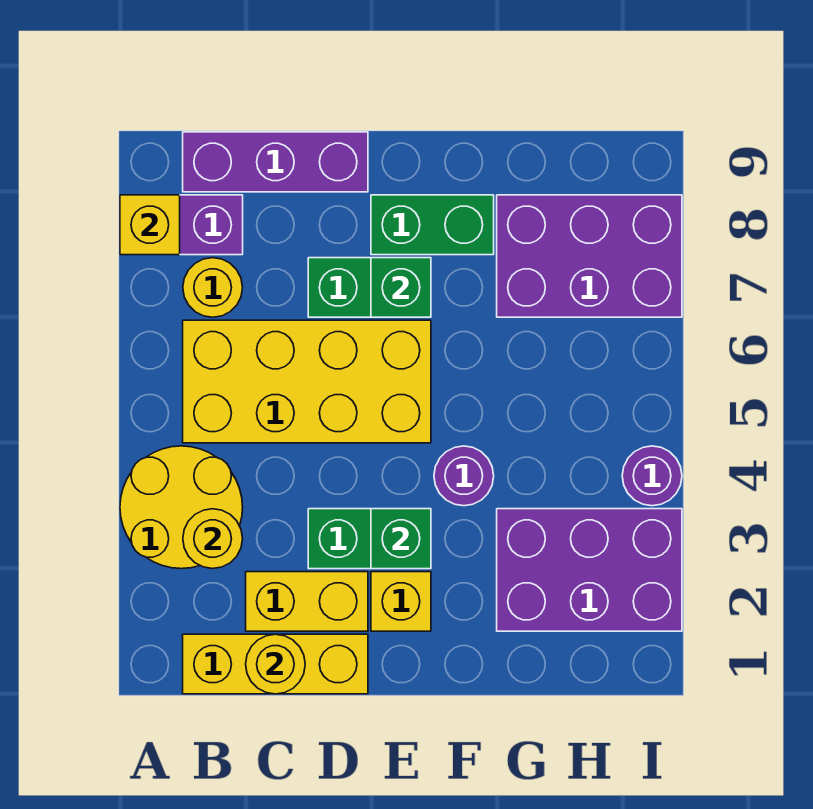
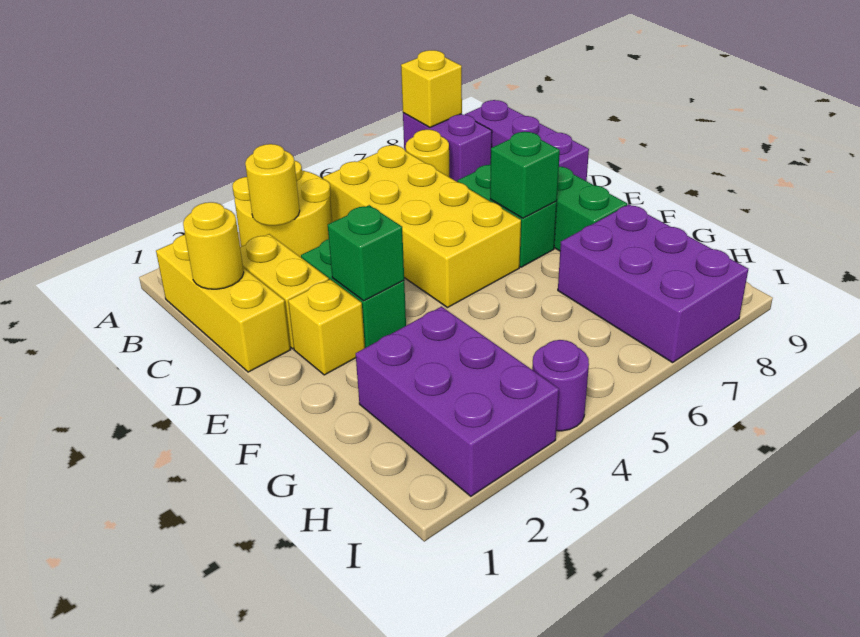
purple round brick F4 level 1 -> none

